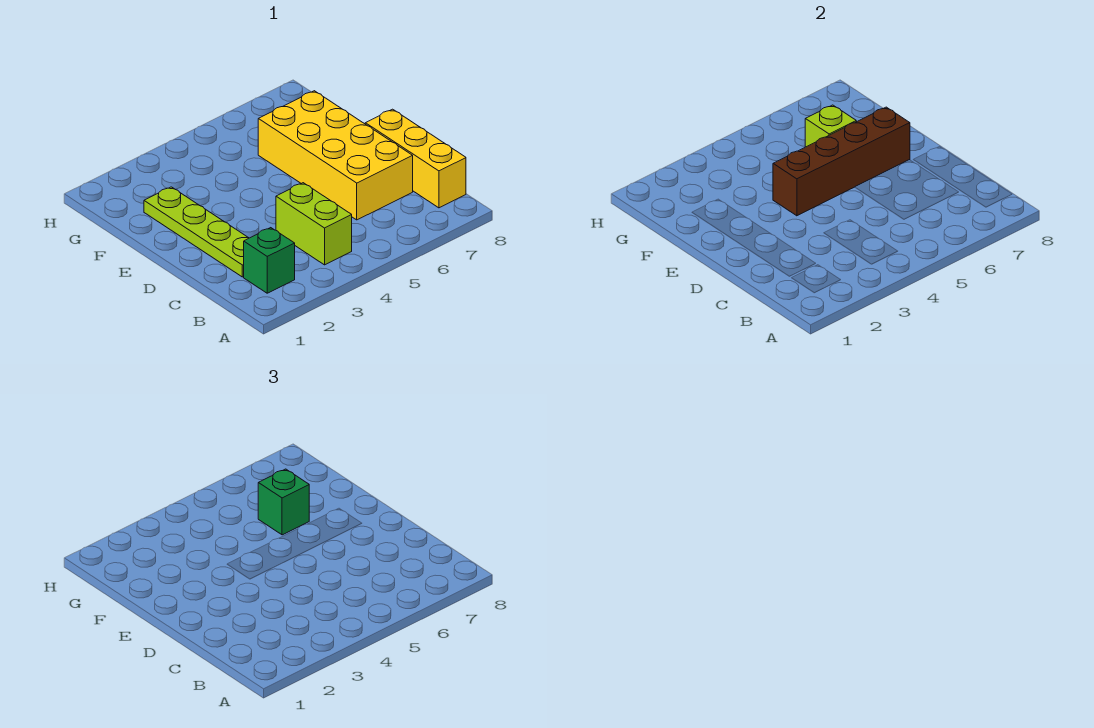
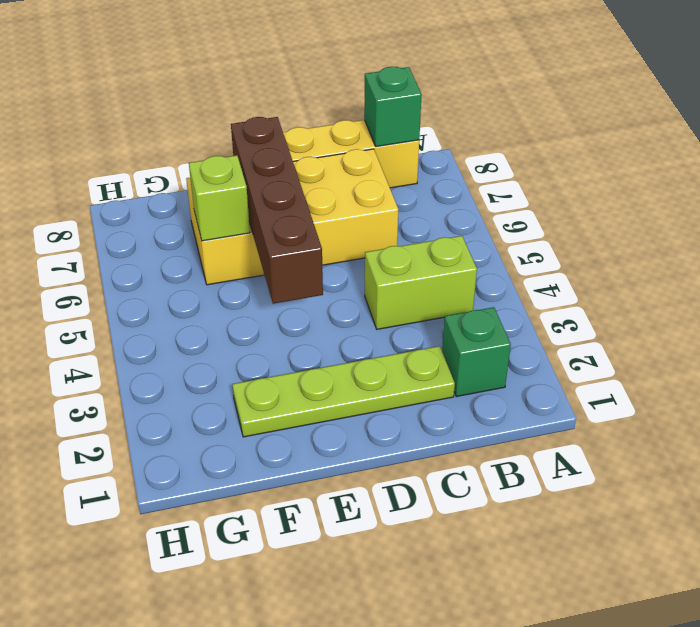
green brick F6 level 3 -> green brick B8 level 2

